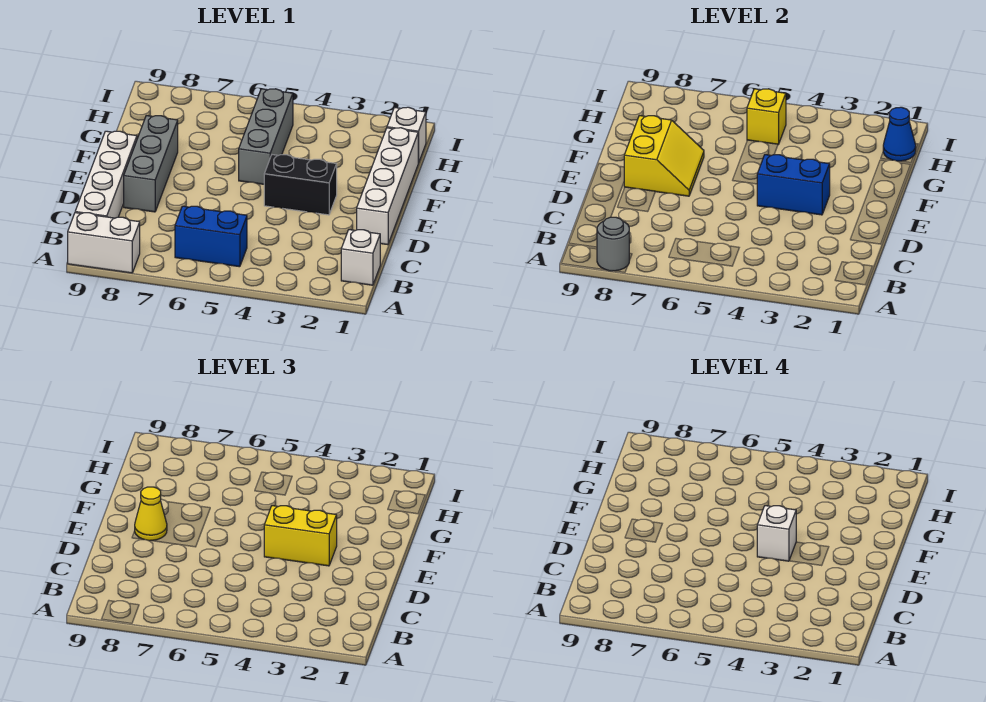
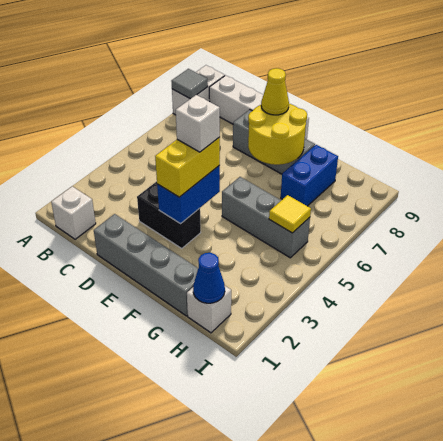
grey round brick A8 level 2 -> grey tile A8 level 2
blue brick B5:B6 level 1 -> blue brick G7:G8 level 1
white brick D1:G1 level 1 -> grey brick D1:G1 level 1
black brick E3:E4 level 1 -> black brick D3:E3 level 1
yellow slope E7:F8 level 2 top 8 -> yellow round brick E7:F8 level 2
yellow brick H5 level 2 -> yellow tile H5 level 2

